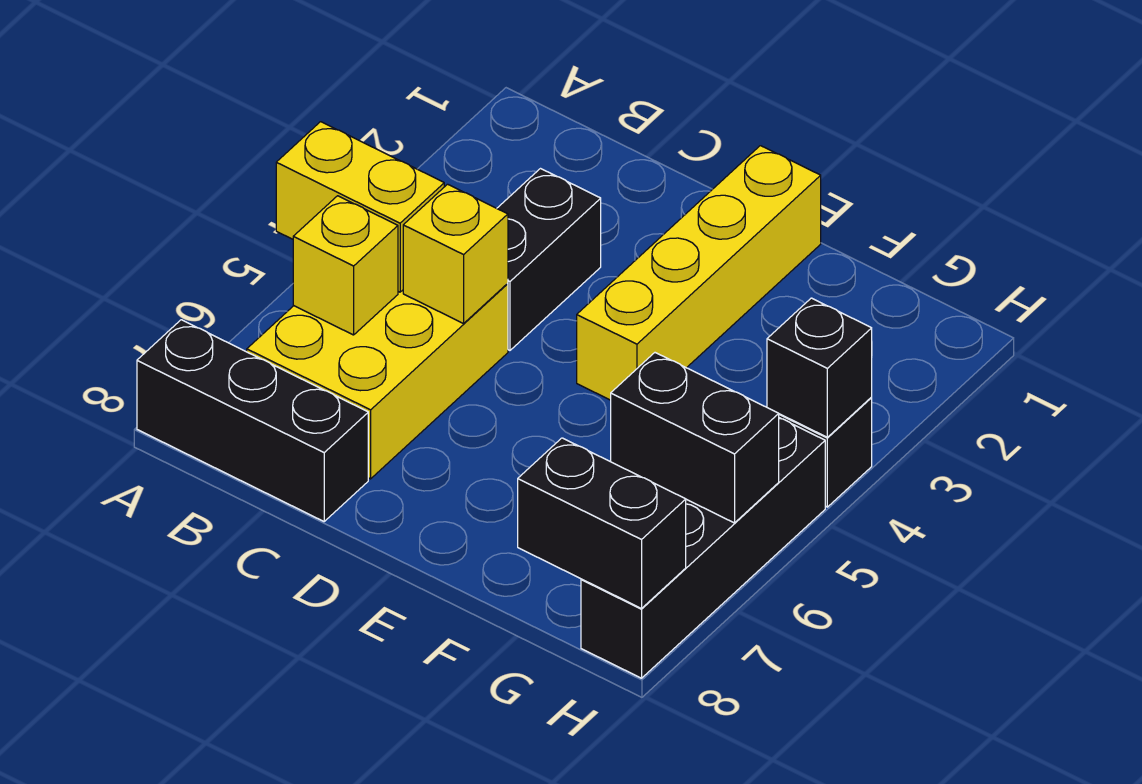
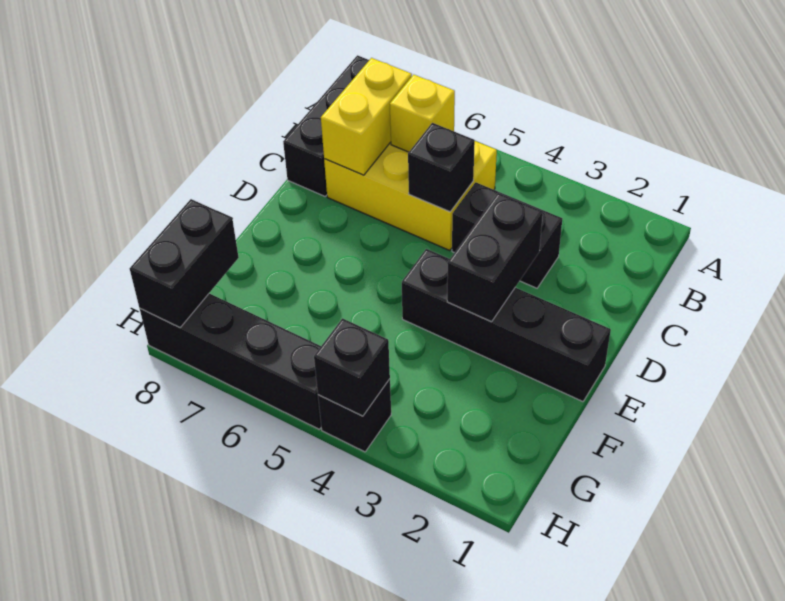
yellow brick A5:B5 level 2 -> yellow brick B7:C7 level 2
yellow brick C5 level 2 -> black brick C5 level 2
yellow brick E1:E4 level 1 -> black brick E1:E4 level 1
black brick G6:H6 level 2 -> black brick D3:E3 level 2

